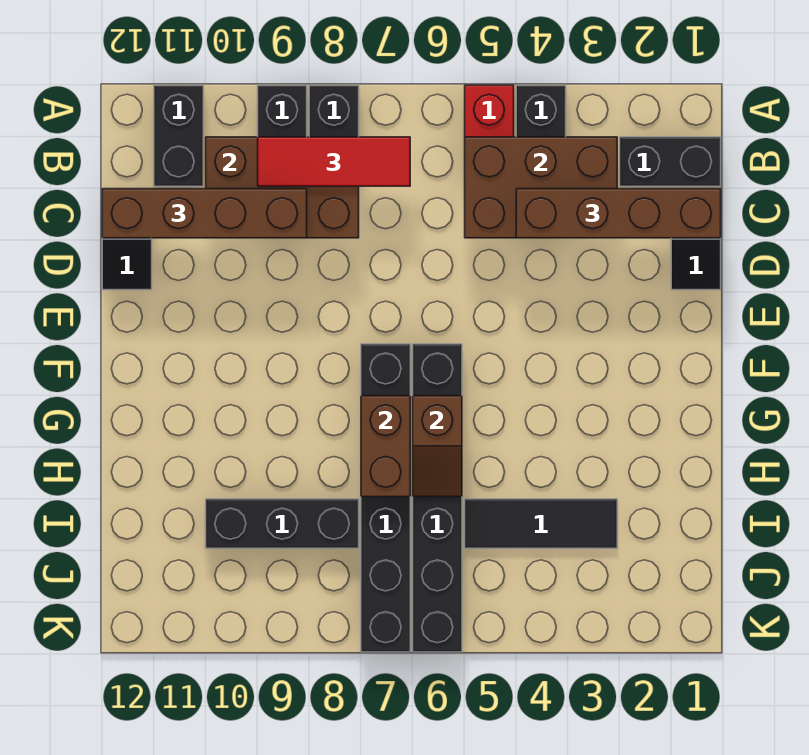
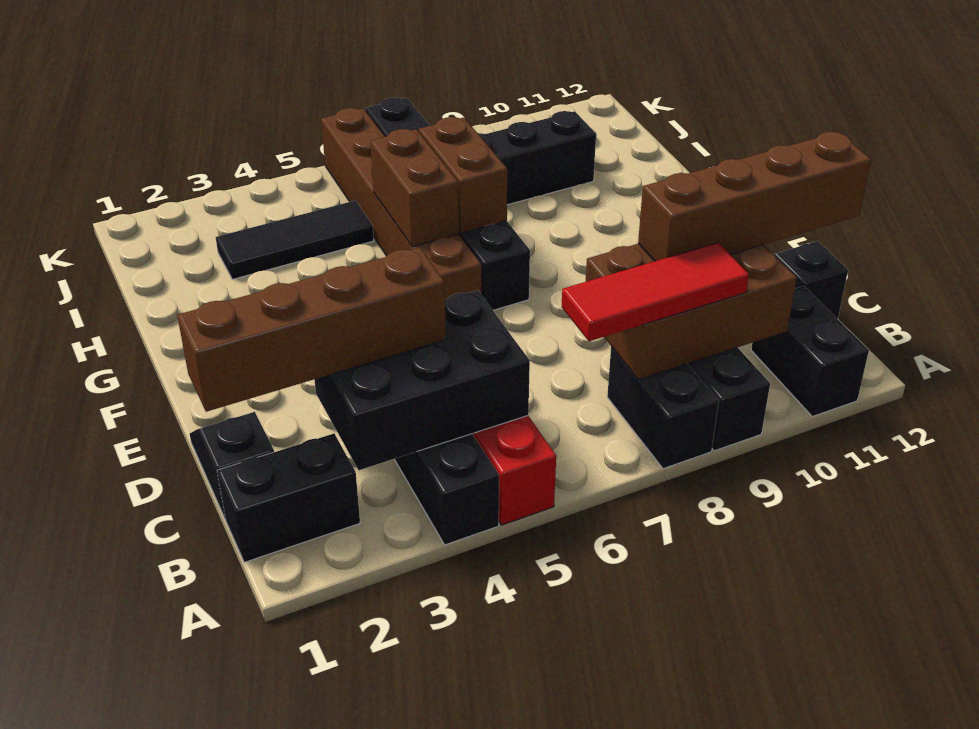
brown brick B3:C5 level 2 -> black brick B3:C5 level 2
black brick F6:K6 level 1 -> brown brick F6:K6 level 1
brown slope G6:H6 level 2 top G -> brown brick G6:H6 level 2

